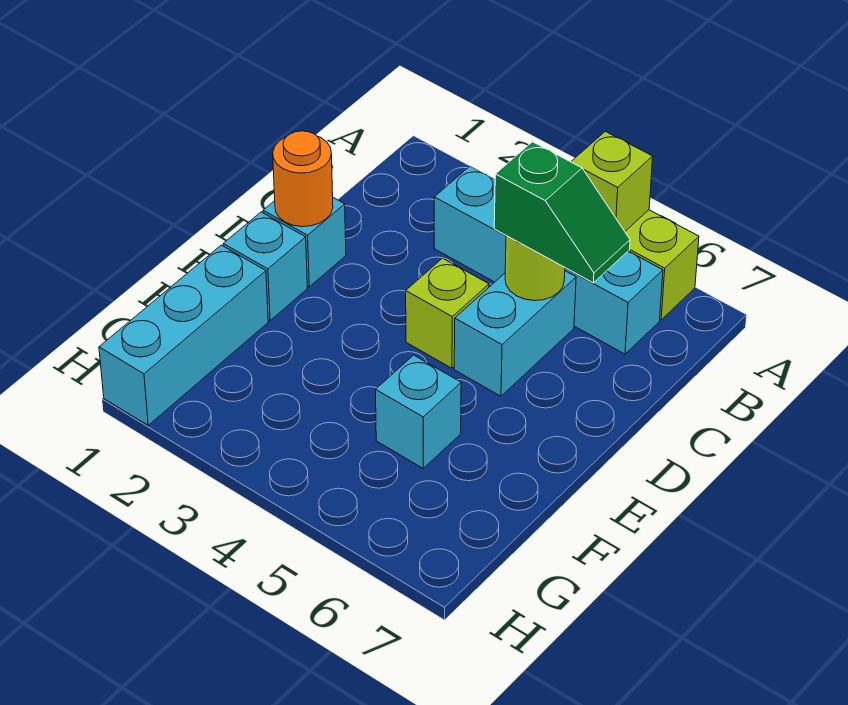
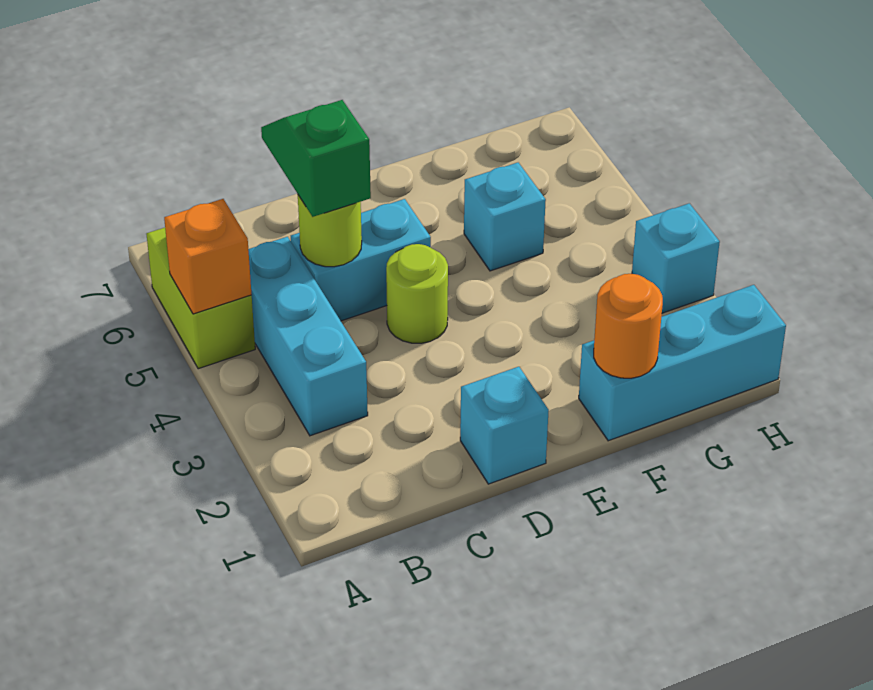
lime brick A5 level 2 -> orange brick A5 level 2
cyan brick B3:B6 level 1 -> cyan brick B3:B5 level 1
orange round brick D1 level 2 -> orange round brick F1 level 2
lime brick D4 level 1 -> lime round brick D4 level 1
cyan brick E1 level 1 -> cyan brick H3 level 1

